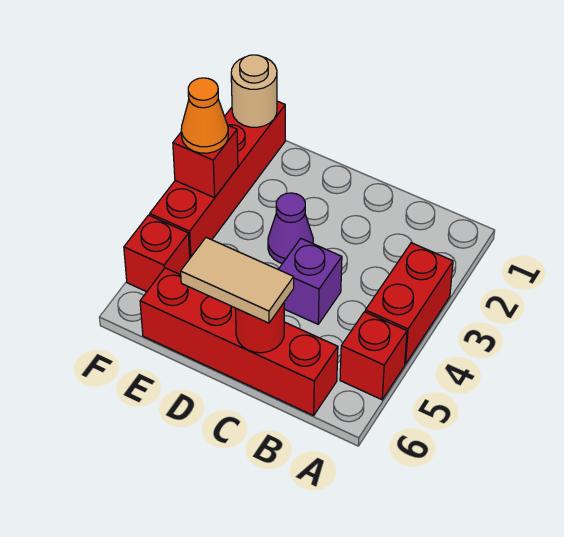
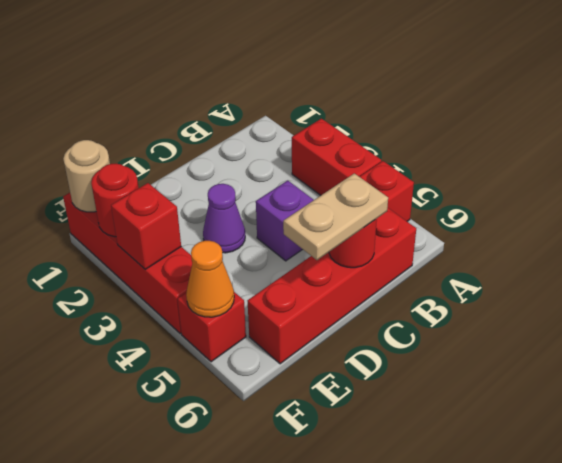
tan tile C6:D6 level 3 -> tan plate C6:D6 level 3
none -> red round brick F2 level 2
orange cone F3 level 3 -> orange cone F5 level 2

